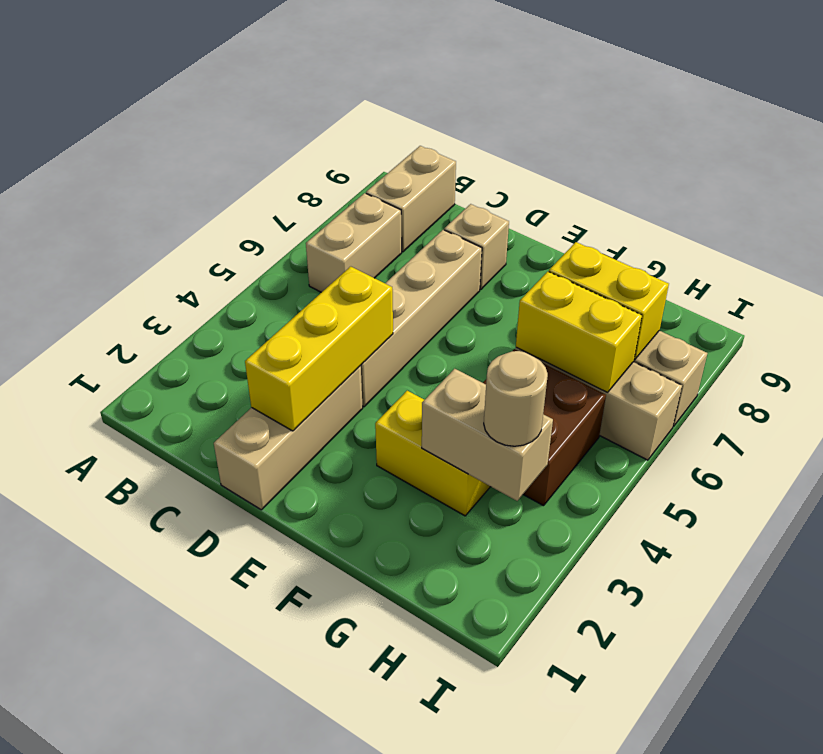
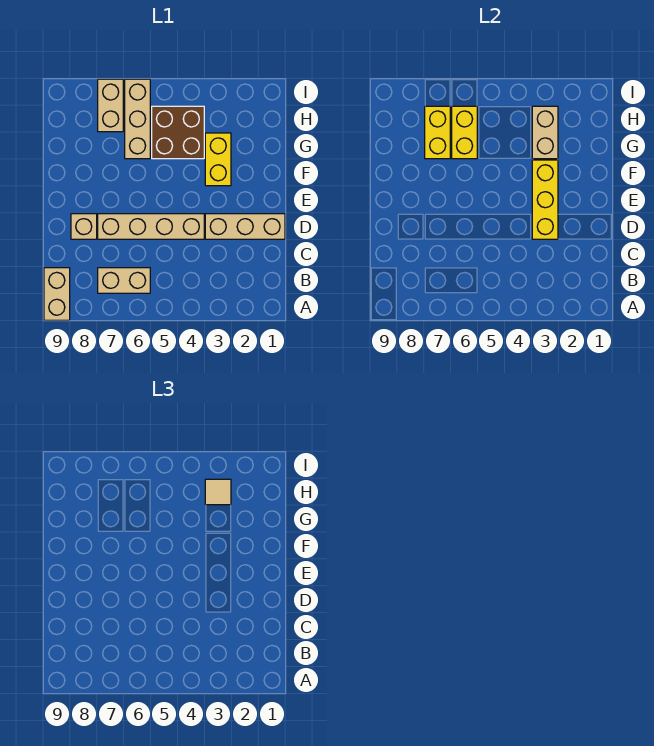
tan brick B8:B9 level 1 -> tan brick A9:B9 level 1
yellow brick D2:D4 level 2 -> yellow brick D3:F3 level 2
tan round brick H3 level 3 -> tan tile H3 level 3

